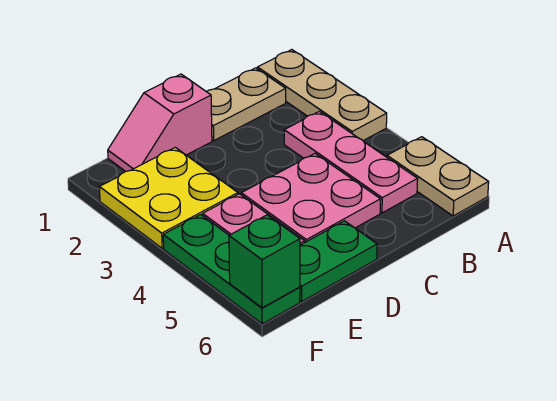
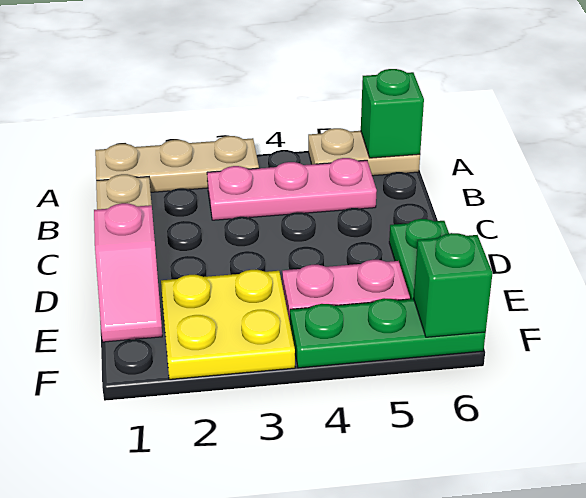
none -> green brick A6 level 2
pink plate C4:D5 level 1 -> none

